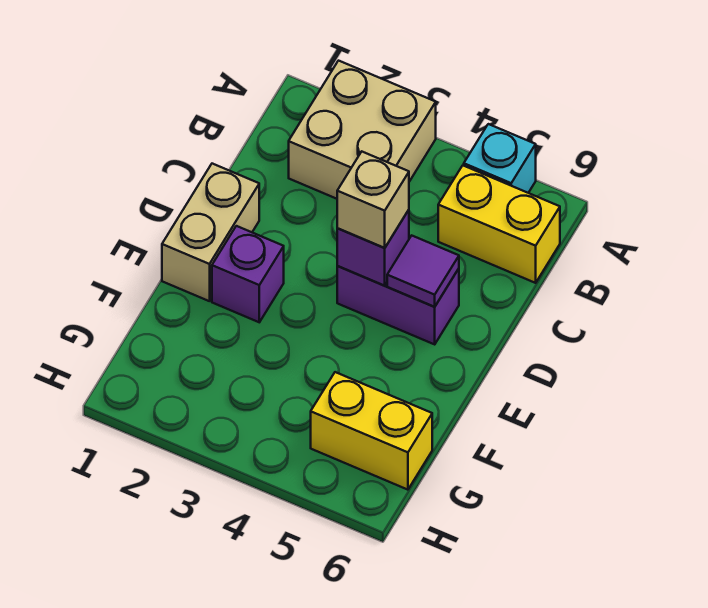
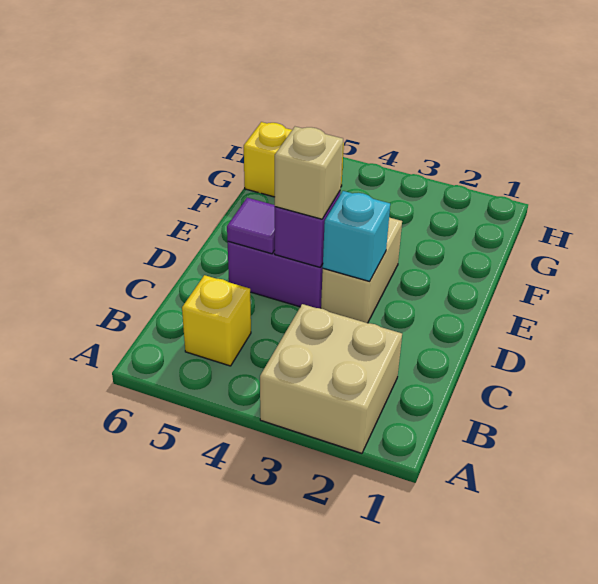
cyan brick A5 level 1 -> cyan brick D3 level 2
yellow brick B5:B6 level 1 -> yellow brick B5 level 1
tan brick D1:E1 level 1 -> tan brick D3:E3 level 1
purple brick E2 level 1 -> none

